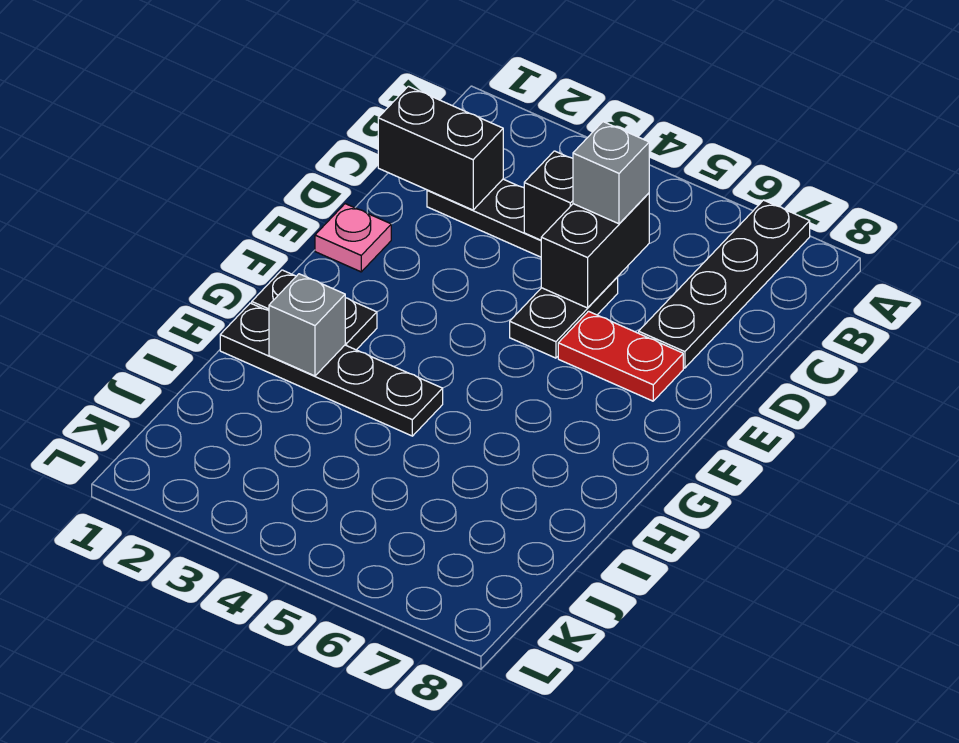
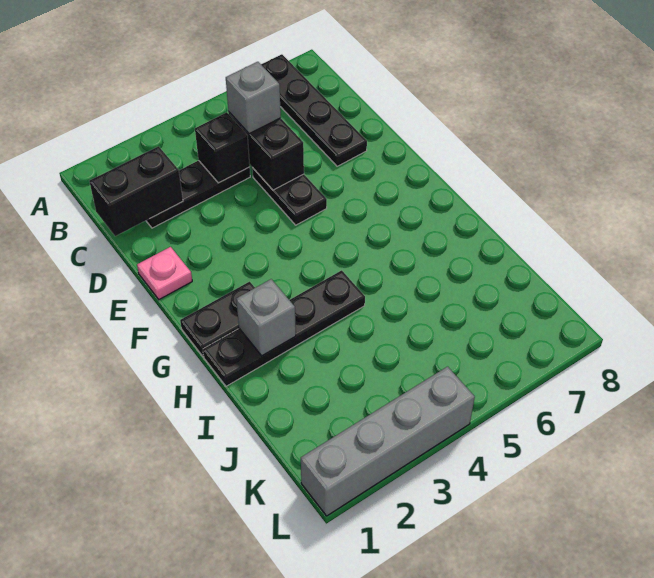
red plate E6:E7 level 1 -> none
none -> grey brick L1:L4 level 1

